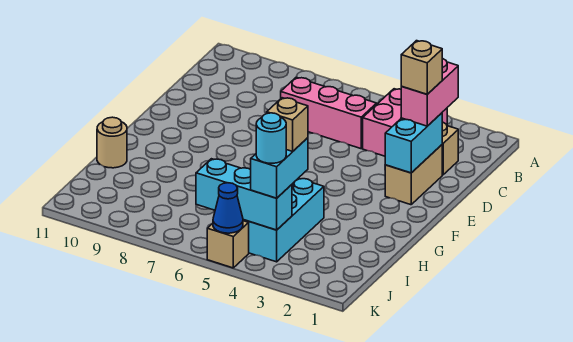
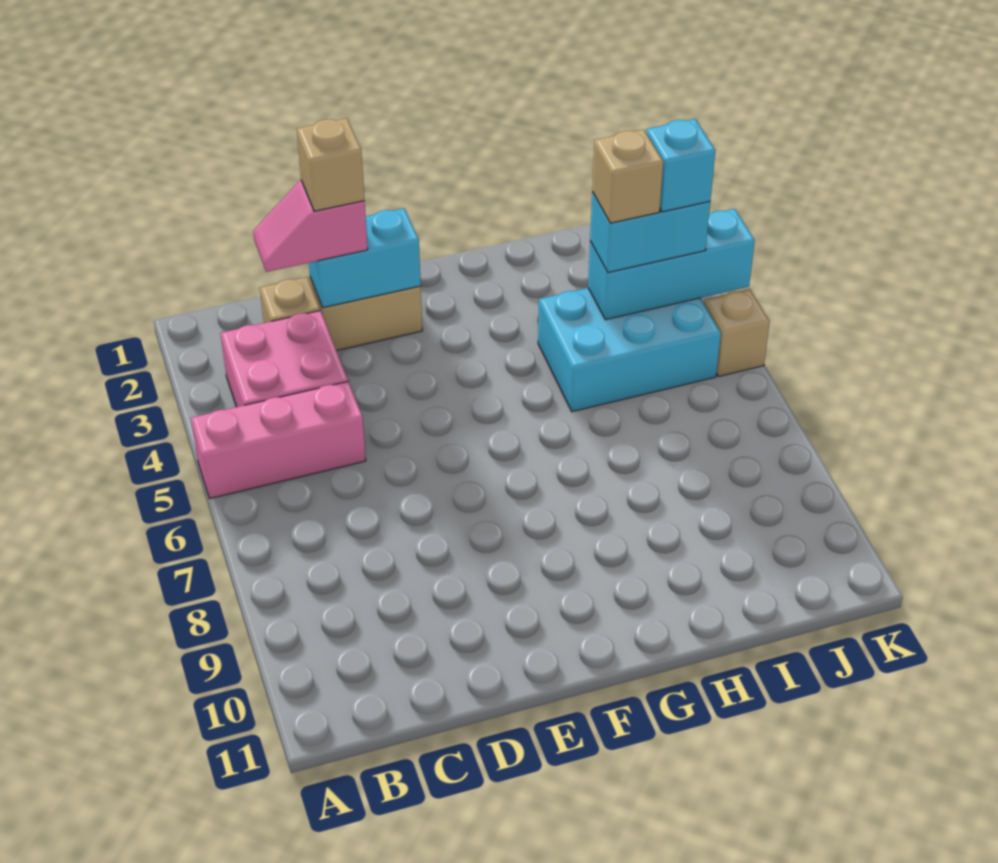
pink brick C2:D2 level 3 -> pink slope C2:D2 level 3 top D
pink brick C5:C7 level 1 -> pink brick A5:C5 level 1
tan round brick H11 level 1 -> none
cyan brick J4:J6 level 2 -> cyan brick I4:K4 level 2
cyan round brick J4 level 4 -> cyan brick J4 level 4
blue cone K5 level 2 -> none

